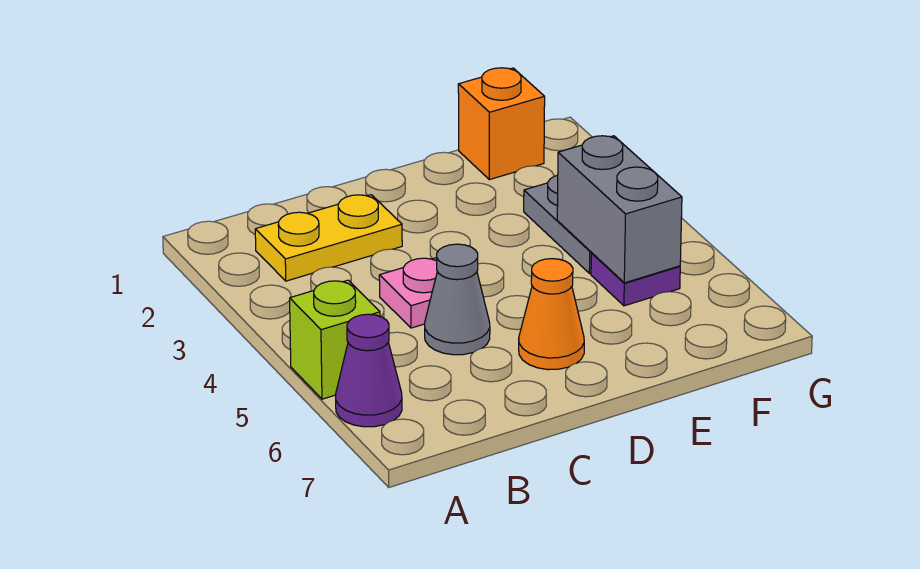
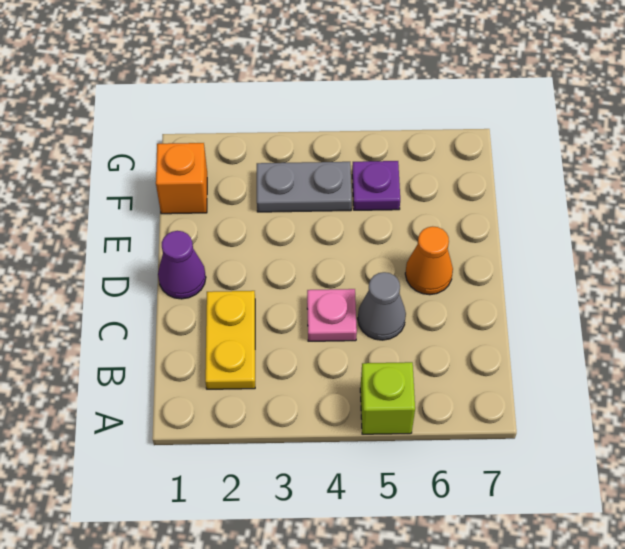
purple cone A6 level 1 -> purple cone D1 level 1
grey brick F4:F5 level 2 -> none

